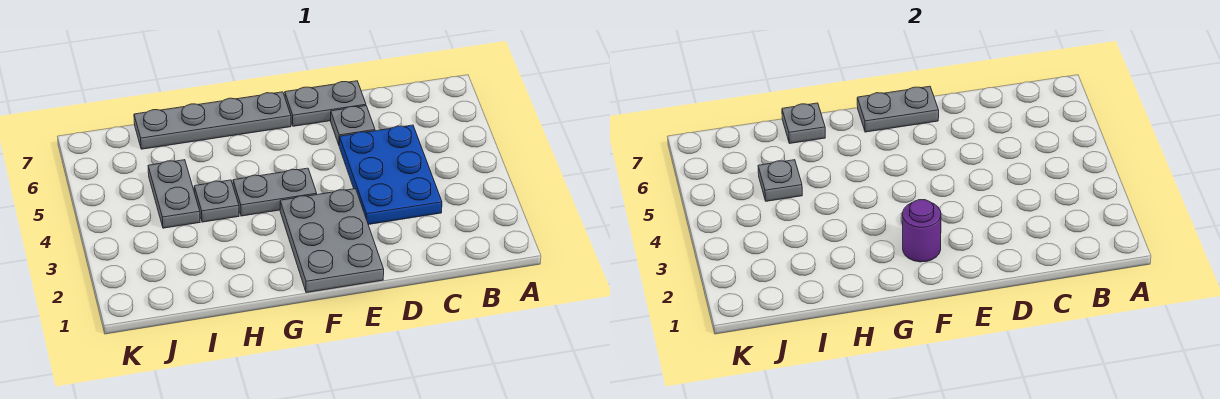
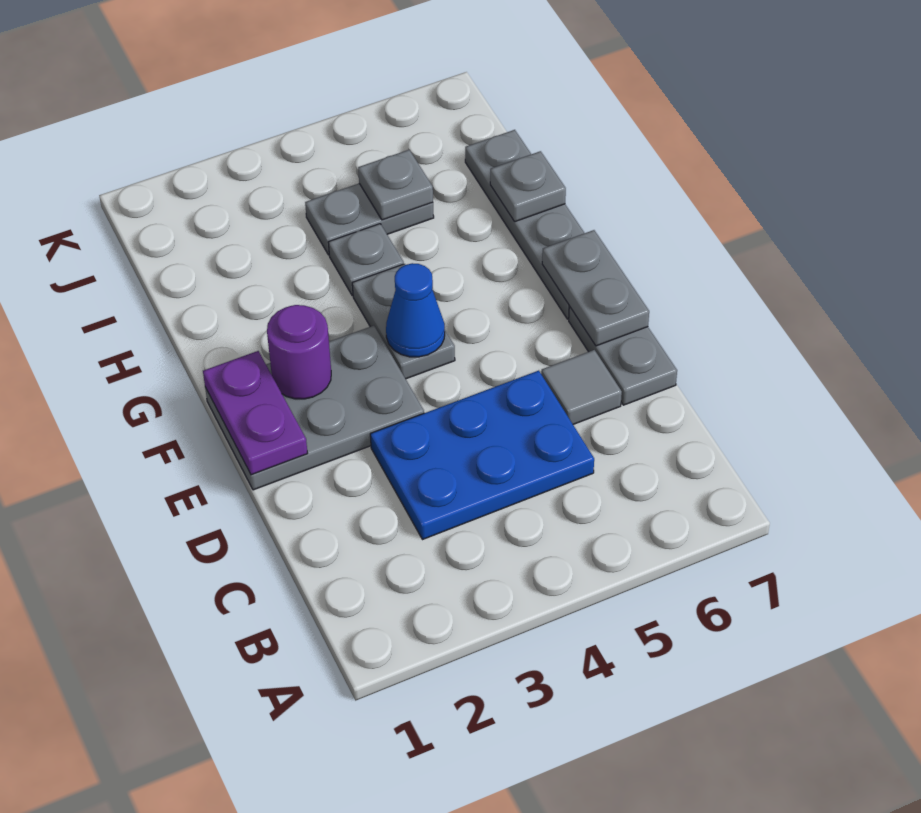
grey plate D6 level 1 -> grey tile D6 level 1
none -> purple plate E1:F1 level 2
none -> blue cone F4 level 2

